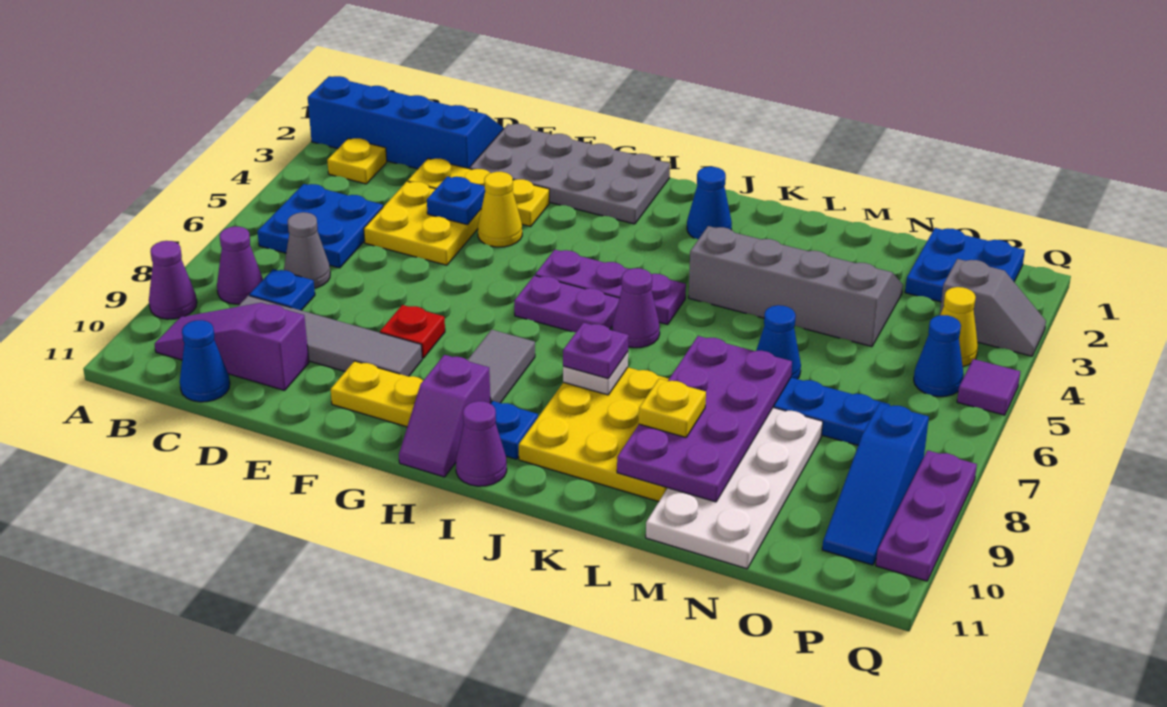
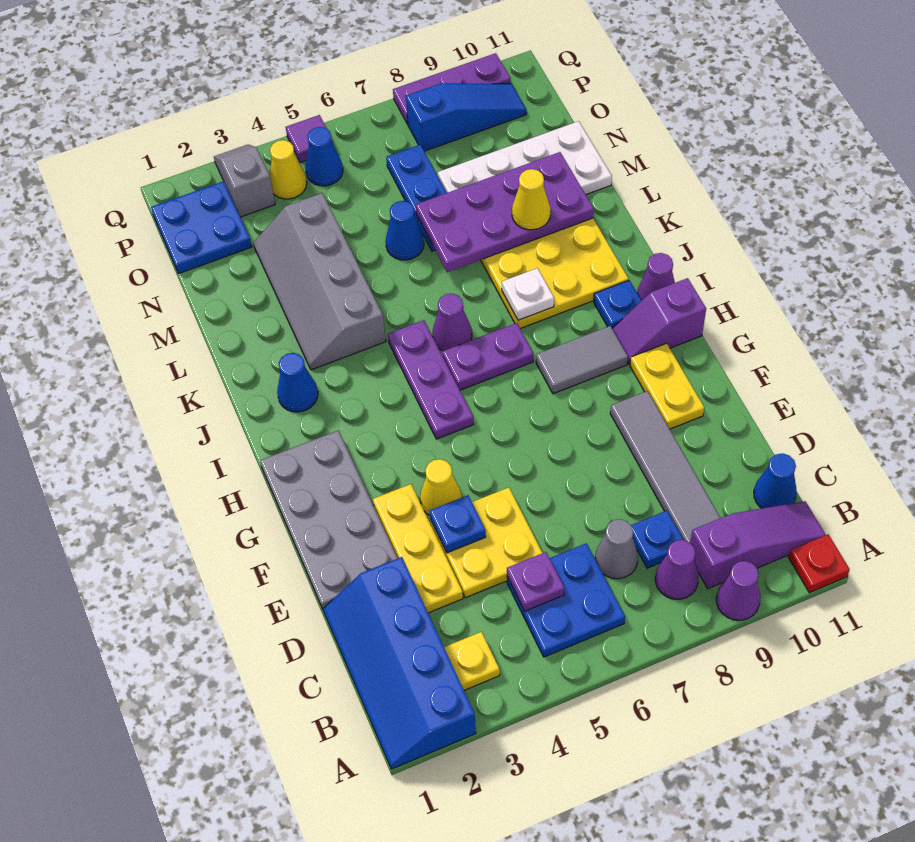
purple slope B10:D10 level 1 top D -> purple slope B9:B11 level 1 top 9
red plate F8 level 1 -> red plate A11 level 1
purple plate H6:I6 level 1 -> purple plate I6:I7 level 1
purple slope H10:H11 level 1 top 10 -> purple slope H10:H11 level 1 top 11
purple plate J8 level 3 -> purple plate C5 level 2
yellow plate L9 level 3 -> yellow cone L9 level 3

